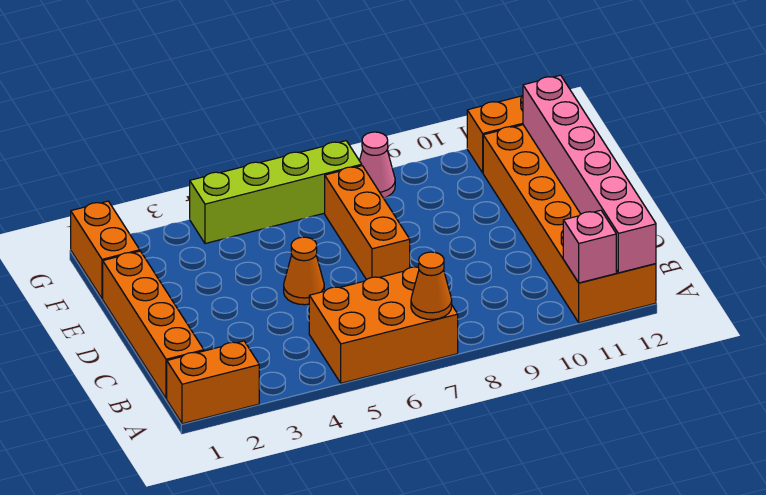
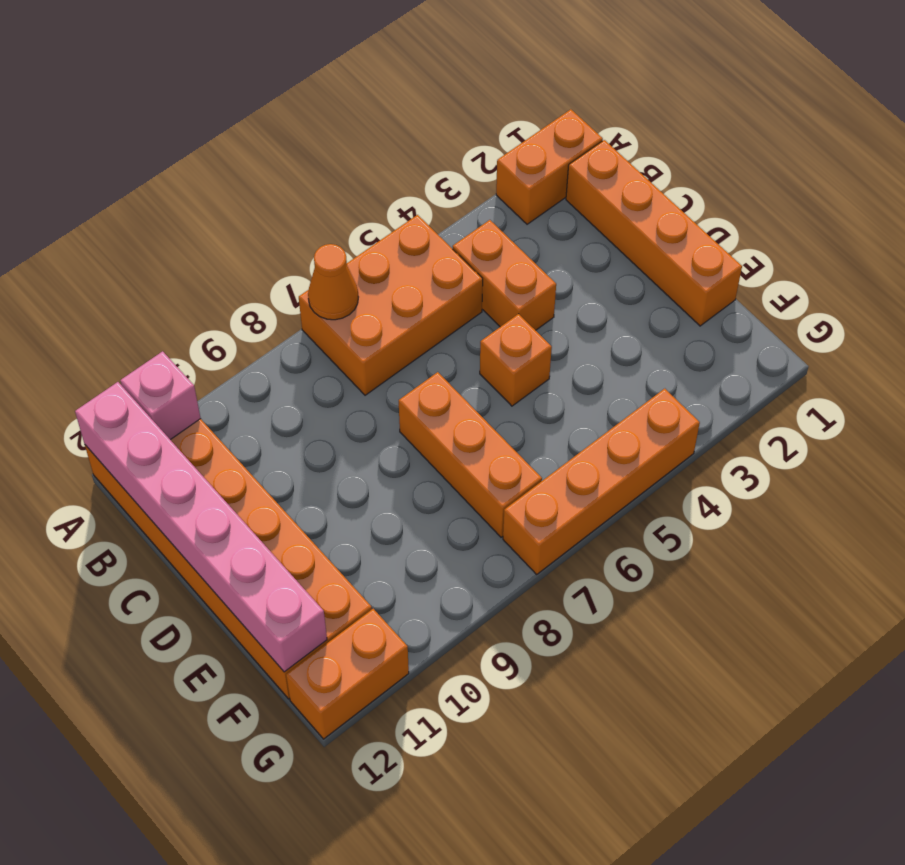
orange cone D5 level 1 -> orange brick D5 level 1
orange brick F1:G1 level 1 -> orange brick B4:C4 level 1
lime brick G4:G7 level 1 -> orange brick G4:G7 level 1
pink cone G8 level 1 -> none

